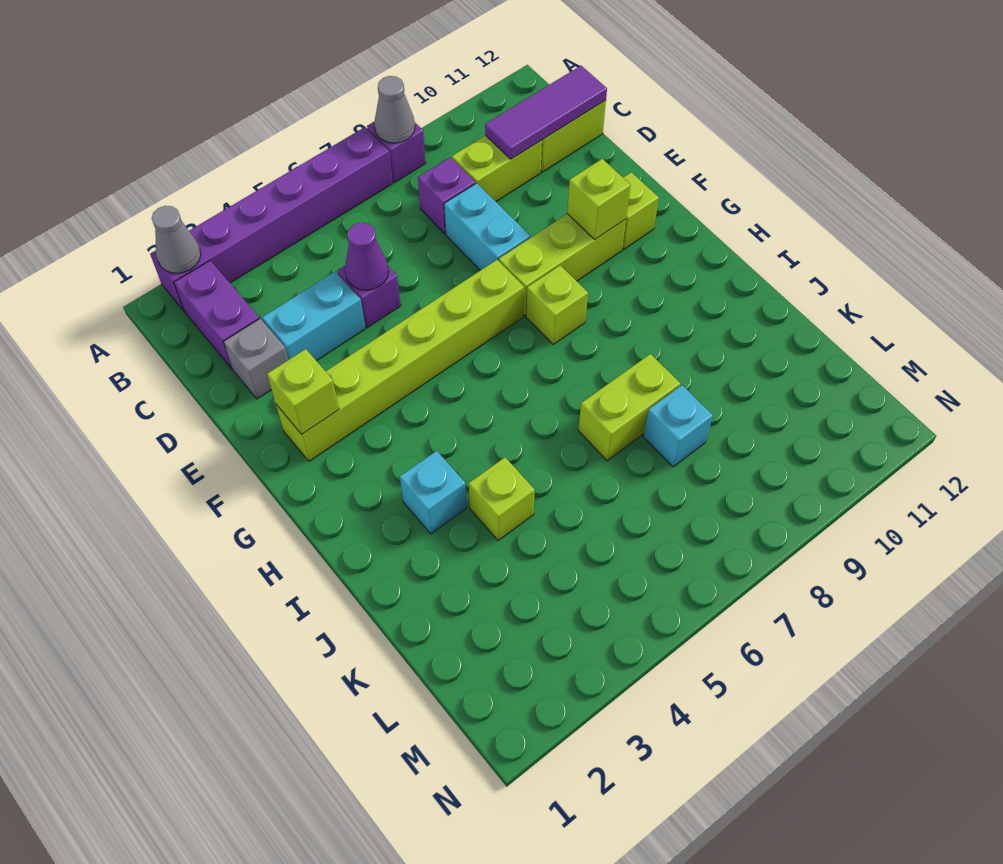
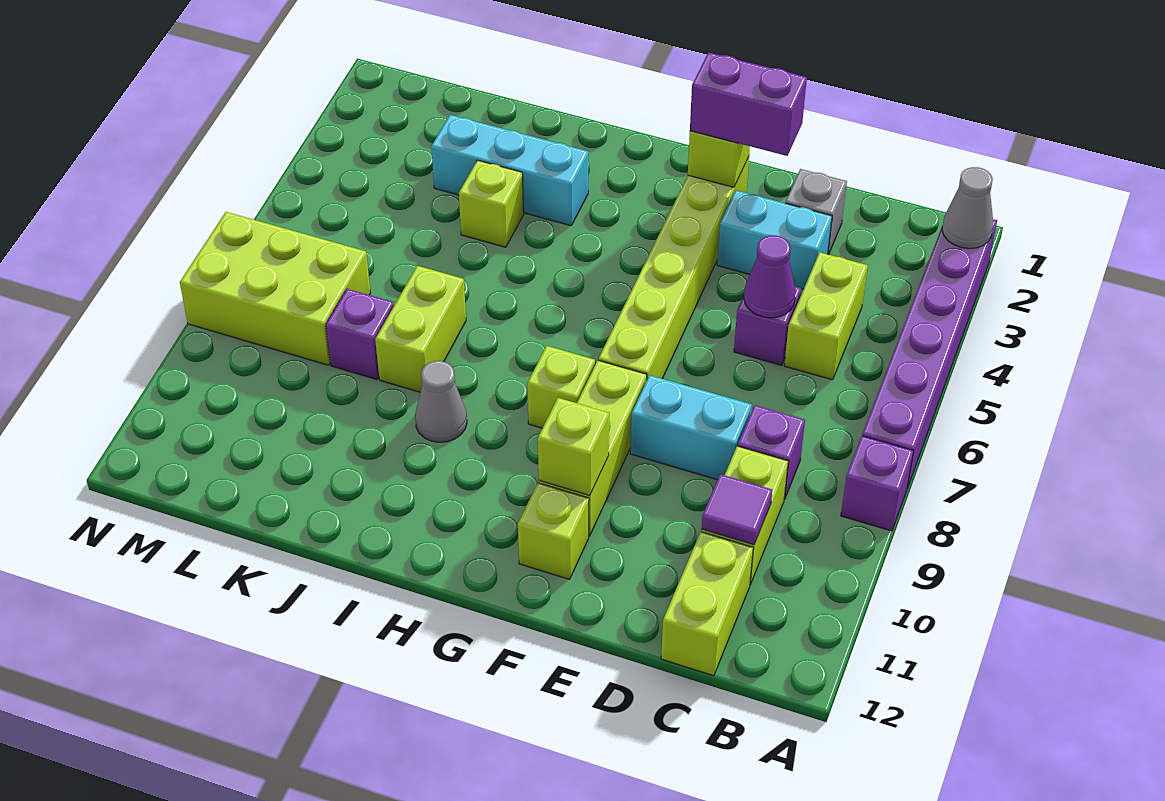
grey cone A8 level 2 -> grey cone I9 level 1
purple brick B2:C2 level 1 -> purple brick E2:F2 level 3
none -> lime brick C4:C5 level 1
purple tile C10:C12 level 2 -> purple tile C10 level 2
cyan brick D3:D4 level 1 -> cyan brick D3:E3 level 1
cyan brick I3 level 1 -> cyan brick I3:K3 level 1
cyan brick K8 level 1 -> purple brick K8 level 1
none -> lime brick L7:N8 level 1

